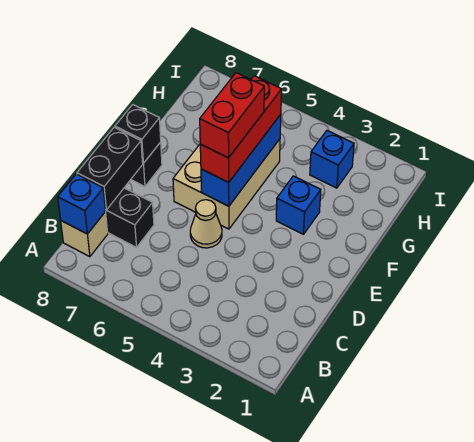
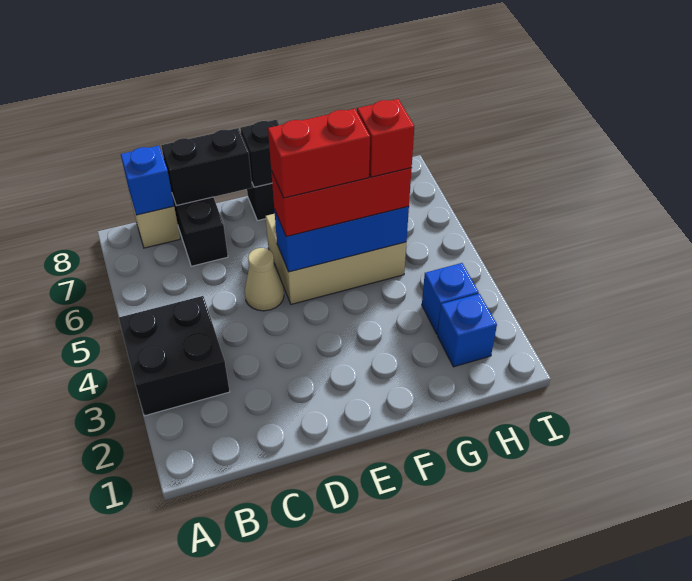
none -> black brick A3:B4 level 1
blue brick F3 level 1 -> blue brick H2 level 1
none -> red brick G5 level 4

